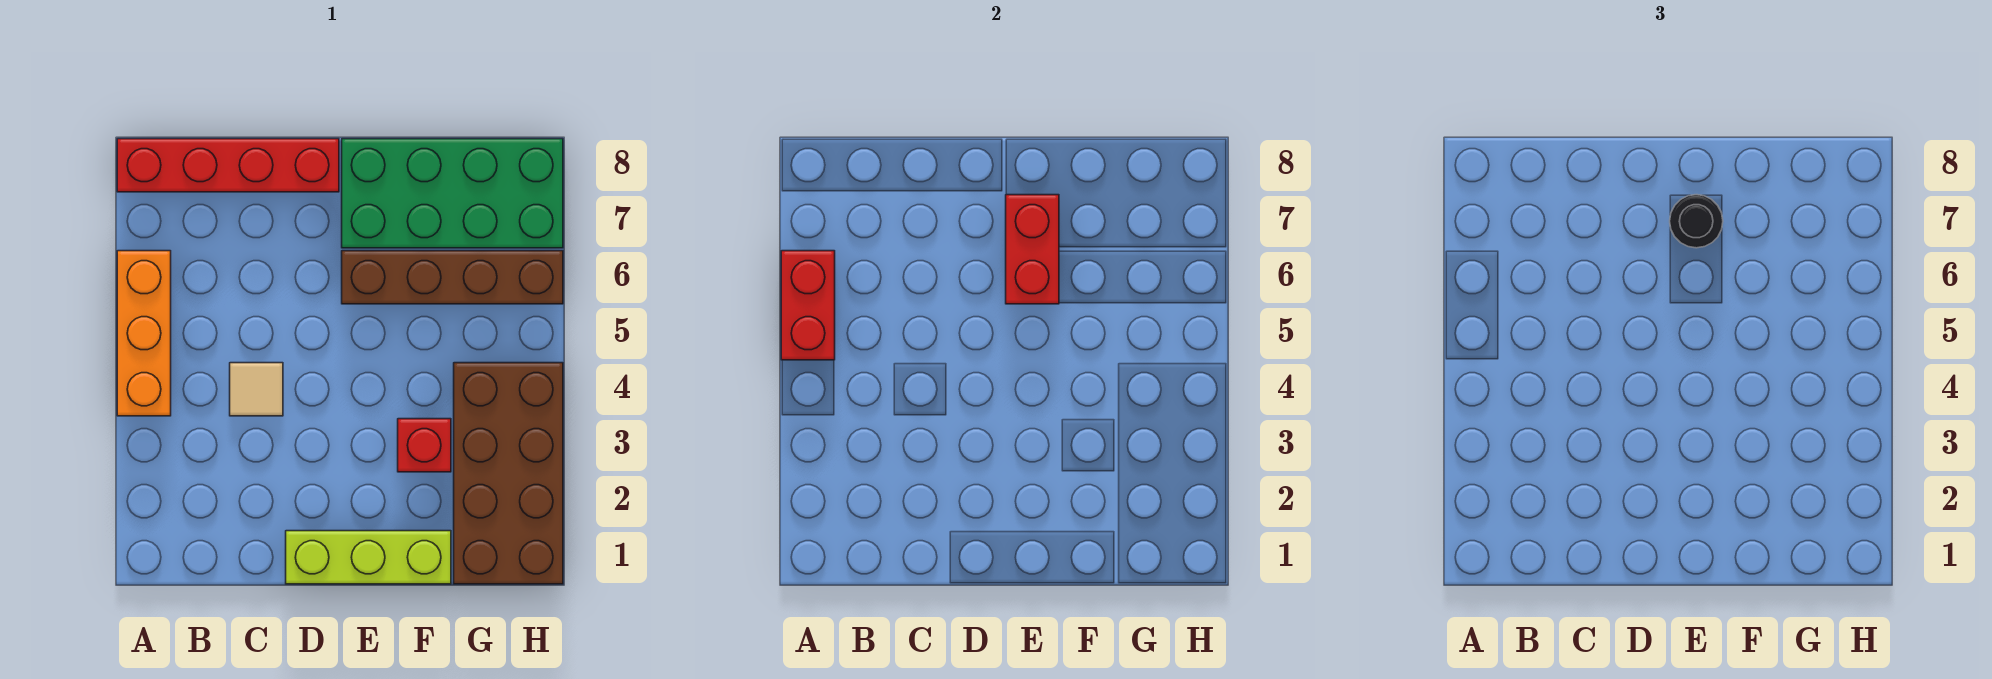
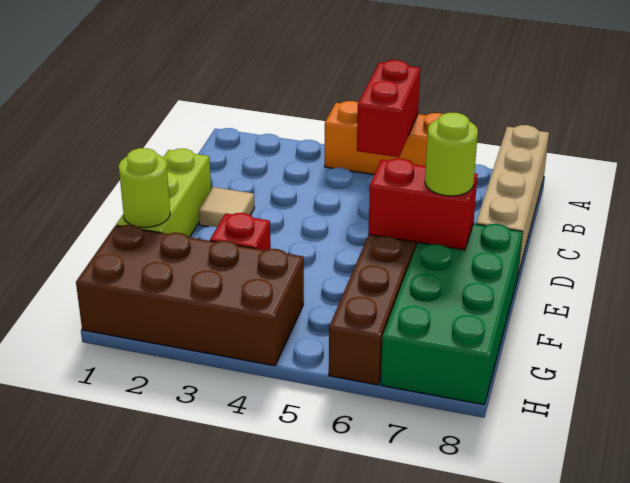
red brick A5:A6 level 2 -> red brick A5:B5 level 2
red brick A8:D8 level 1 -> tan brick A8:D8 level 1
tan tile C4 level 1 -> tan tile D2 level 1
black round brick E7 level 3 -> lime round brick E7 level 3
none -> lime round brick F1 level 2

